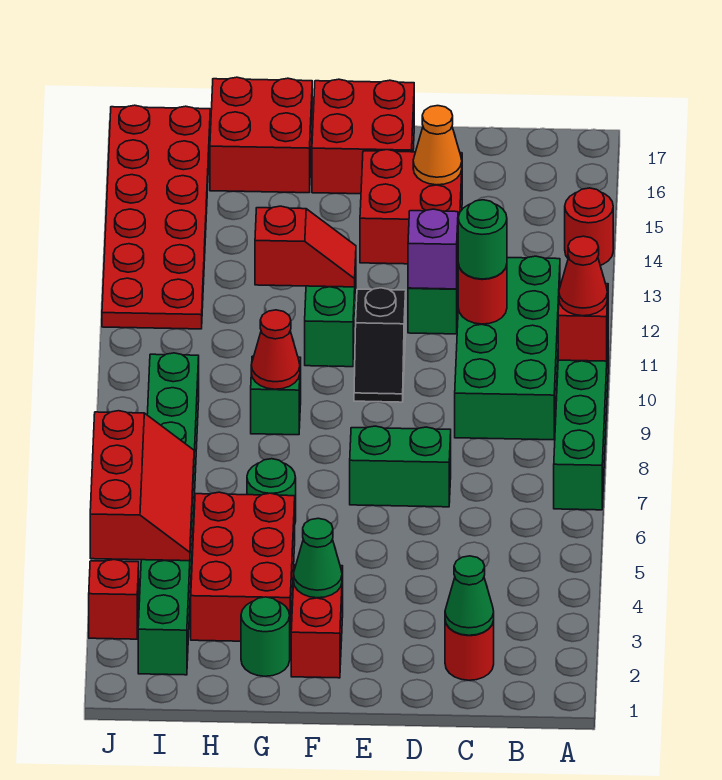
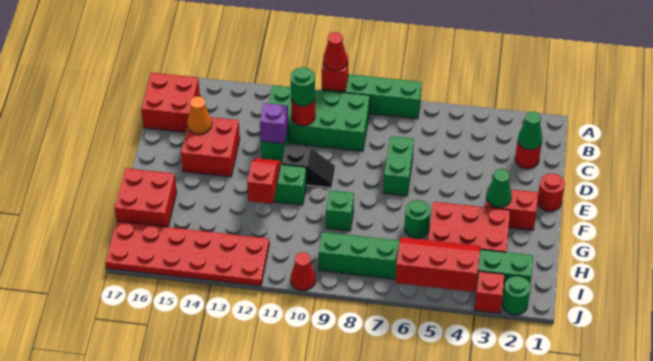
red round brick A14 level 1 -> red round brick E1 level 1
red brick E16:F17 level 1 -> red brick B16:C17 level 1
green round brick G2 level 1 -> green round brick J2 level 1
red cone G9 level 2 -> red cone J10 level 1

